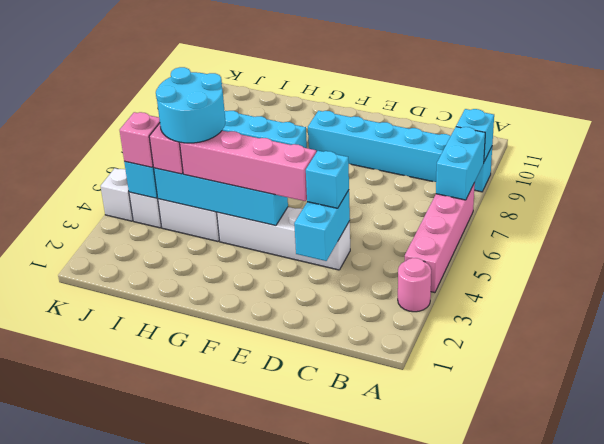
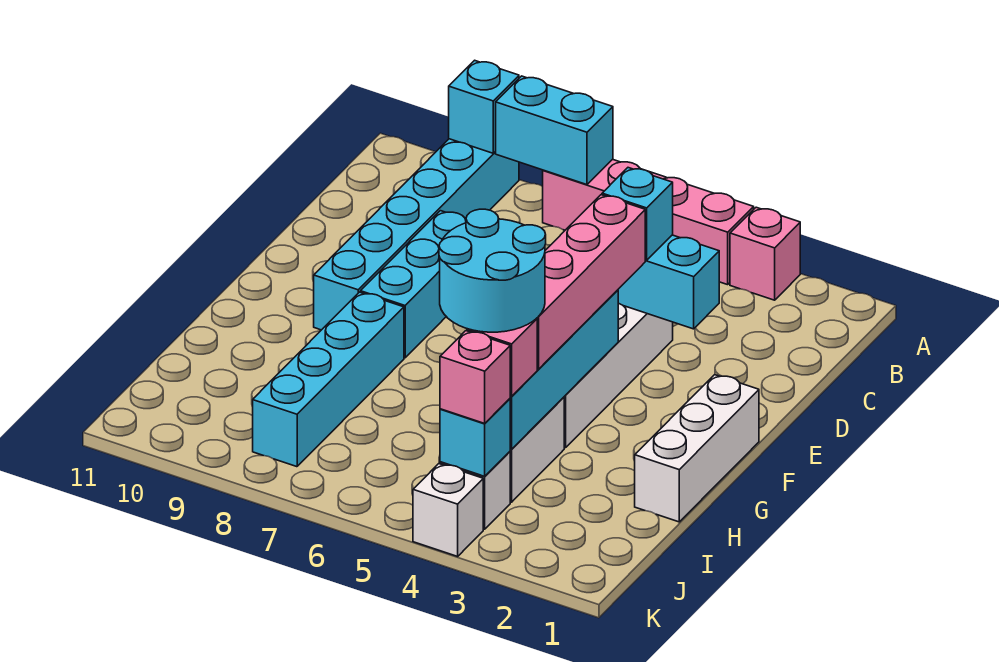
pink round brick A3 level 1 -> pink brick A3 level 1
none -> cyan brick D8:F8 level 1
none -> white brick F1:H1 level 1

